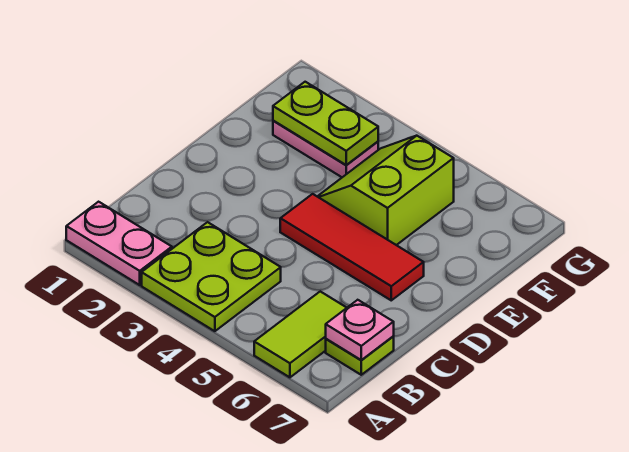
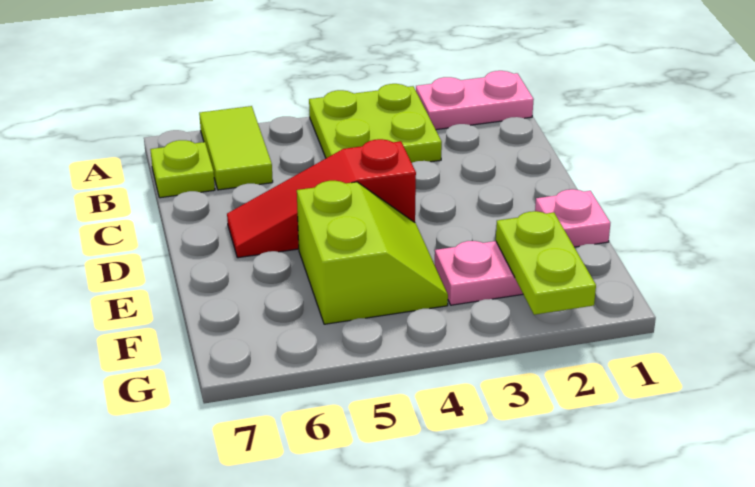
pink plate B7 level 2 -> pink plate E1 level 1
red tile D4:D6 level 1 -> red slope D4:D6 level 1 top 4
lime plate F2:F3 level 2 -> lime plate F2:G2 level 2

